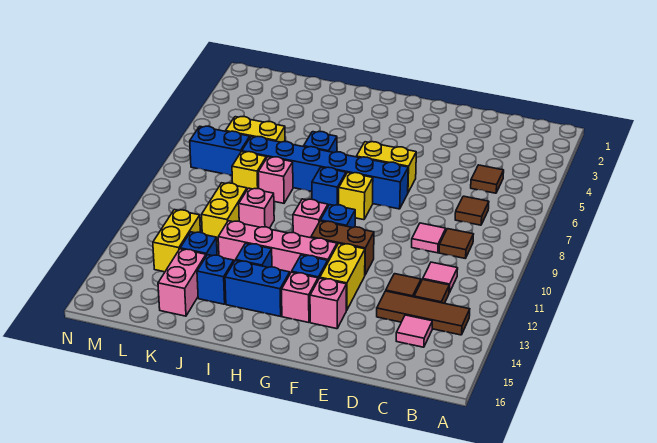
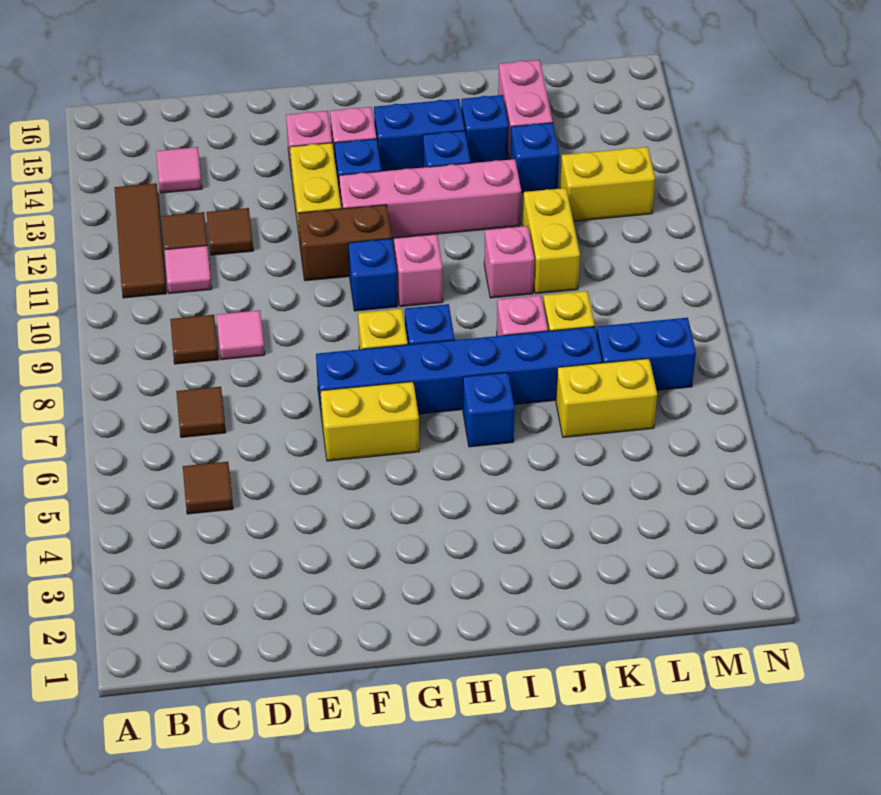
brown tile B13:D13 level 1 -> brown tile B11:B13 level 1
yellow brick L12:L13 level 1 -> yellow brick L12:M12 level 1

